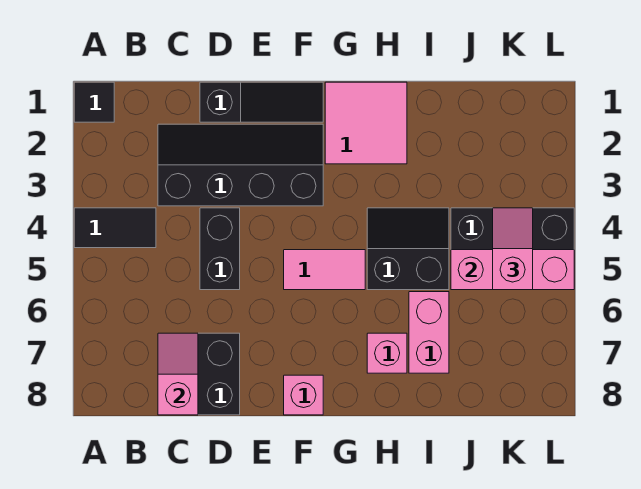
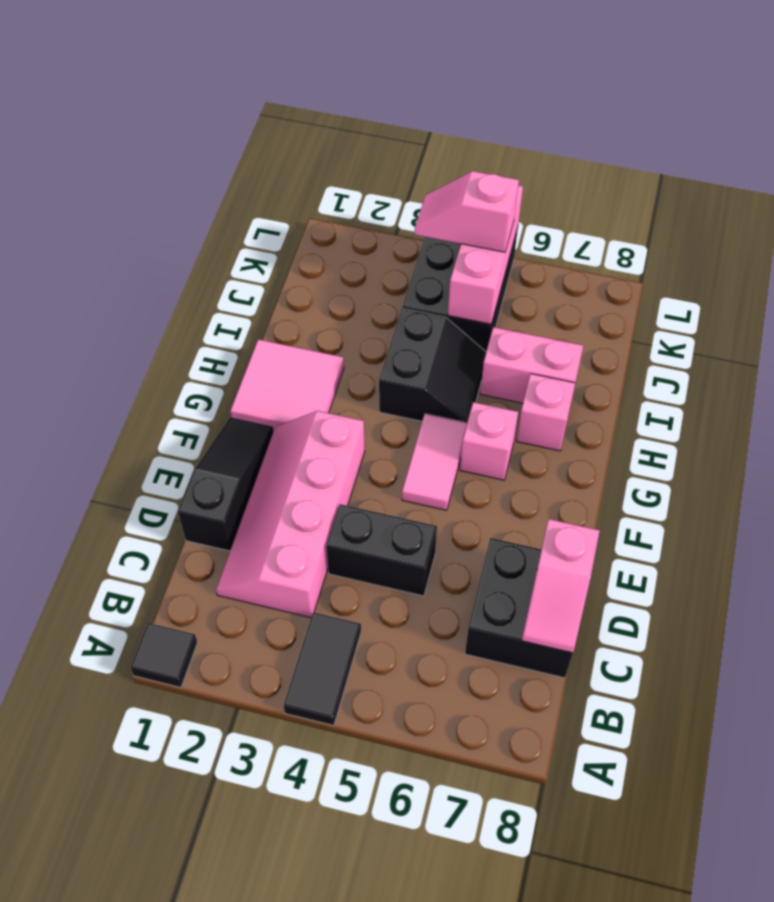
black slope C2:F3 level 1 top 3 -> pink slope C2:F3 level 1 top 3
pink slope C7:C8 level 2 top 8 -> pink slope C8:D8 level 2 top D
pink brick F8 level 1 -> pink brick G6 level 1
black slope H4:I5 level 1 top 5 -> black slope H4:I5 level 1 top 4

